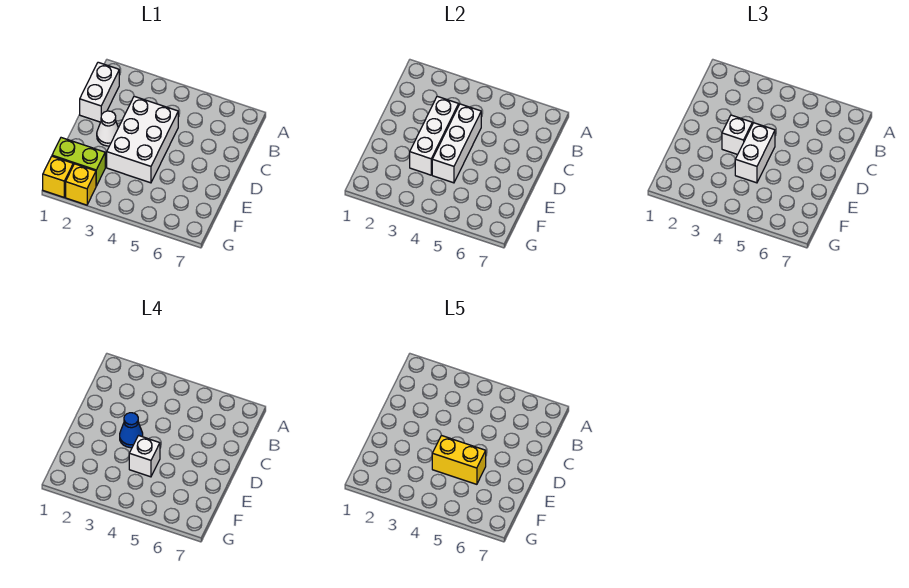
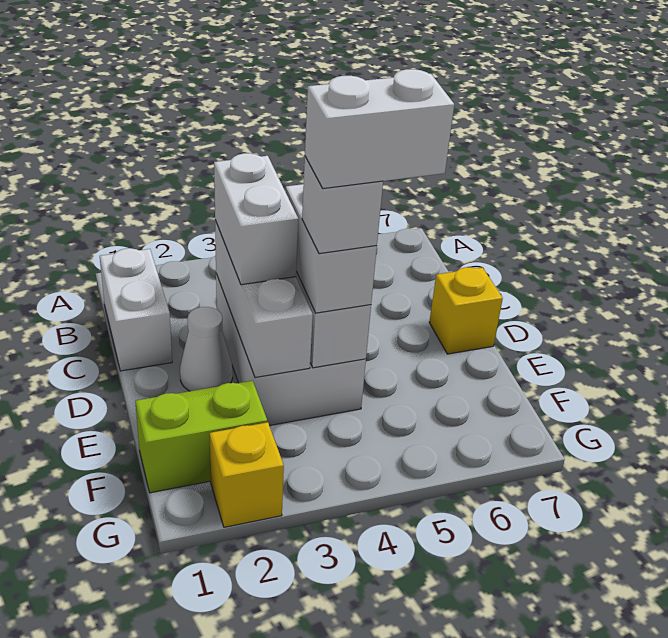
white brick D3 level 3 -> white brick C3:D3 level 3
blue cone D3 level 4 -> none
yellow brick E4:E5 level 5 -> white brick E4:E5 level 5
yellow brick G1 level 1 -> yellow brick D7 level 1

